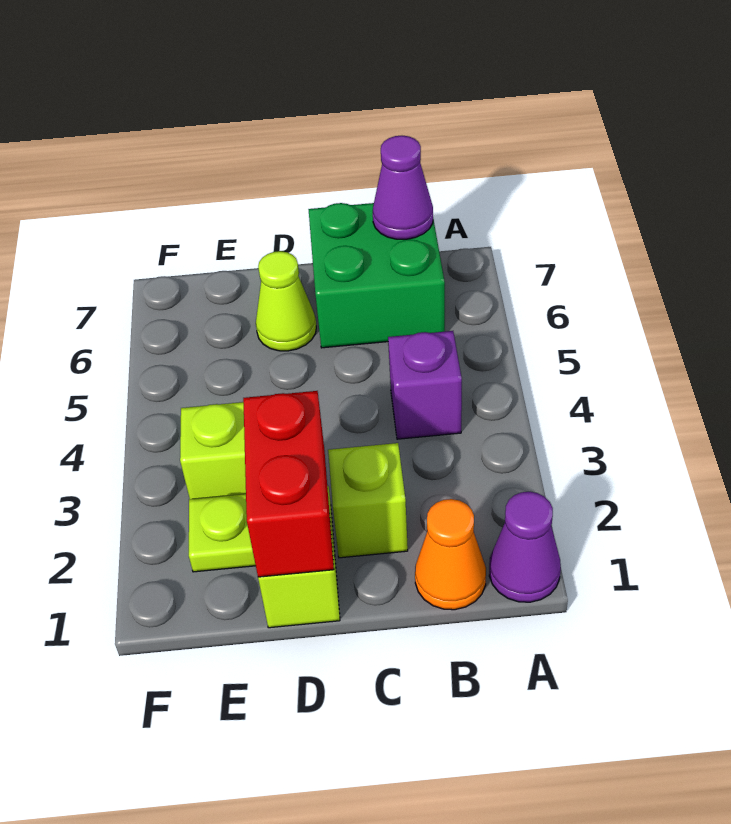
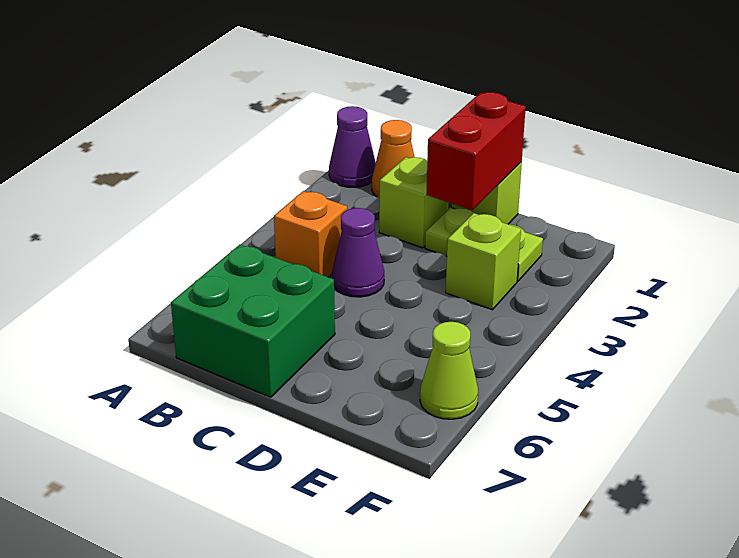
purple brick B4 level 1 -> orange brick B4 level 1
purple cone B7 level 2 -> purple cone C4 level 1
lime cone D6 level 1 -> lime cone F6 level 1

